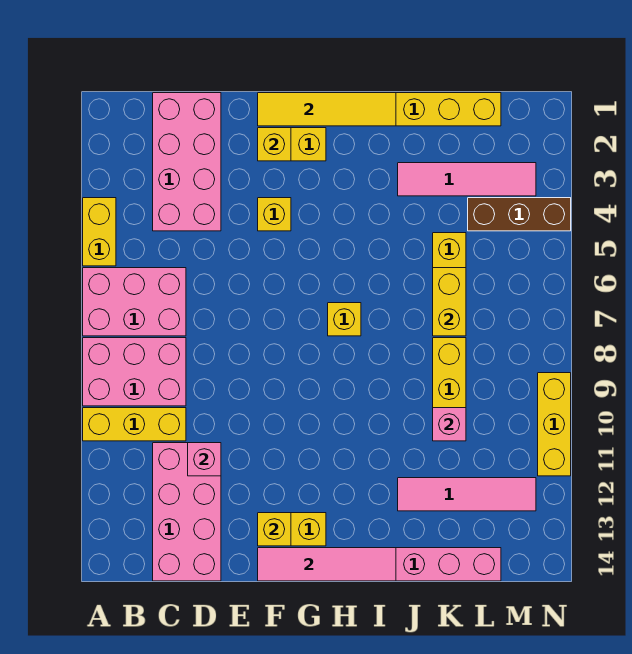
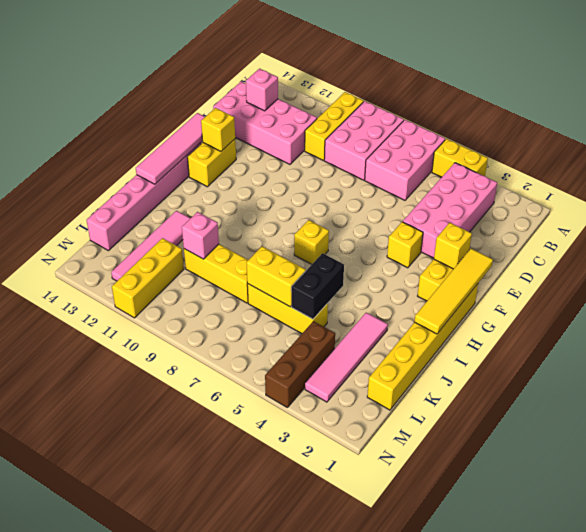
pink brick C1:D4 level 1 -> pink brick B3:E4 level 1
pink brick D11 level 2 -> pink brick C13 level 2
none -> black brick J5:K5 level 2
yellow brick N9:N11 level 1 -> yellow brick L11:N11 level 1

